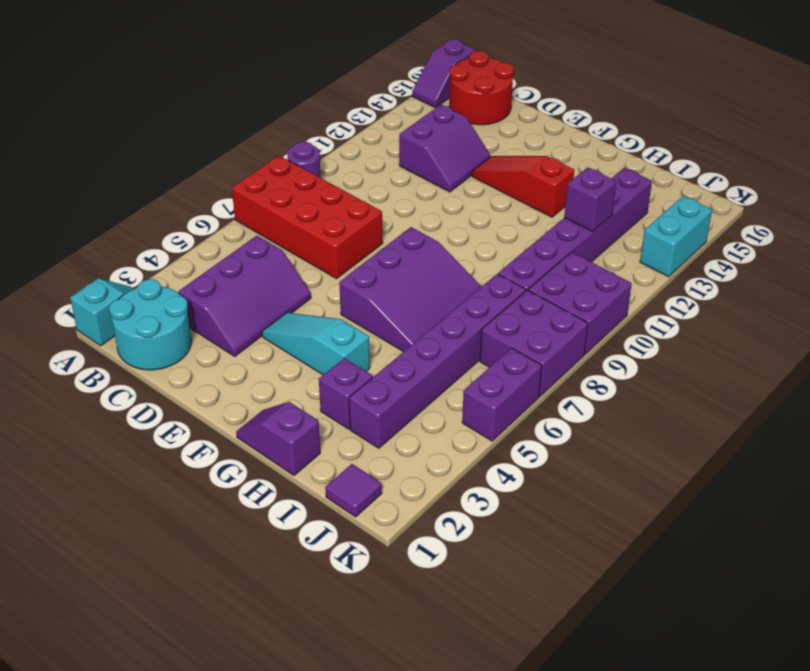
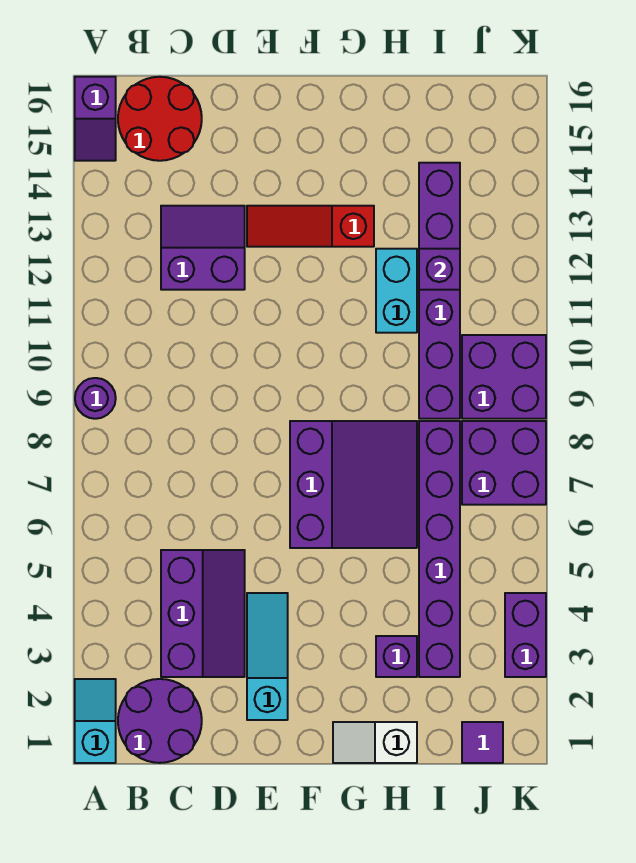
red brick A7:D8 level 1 -> none
cyan round brick B1:C2 level 1 -> purple round brick B1:C2 level 1
purple slope C12:D13 level 1 top C -> purple slope C12:D13 level 1 top 12
cyan slope E4:G4 level 1 top G -> cyan slope E2:E4 level 1 top 2
purple slope G1:H1 level 1 top H -> white slope G1:H1 level 1 top H
purple brick K5:K6 level 1 -> purple brick K3:K4 level 1
cyan brick K13:K14 level 1 -> cyan brick H11:H12 level 1

